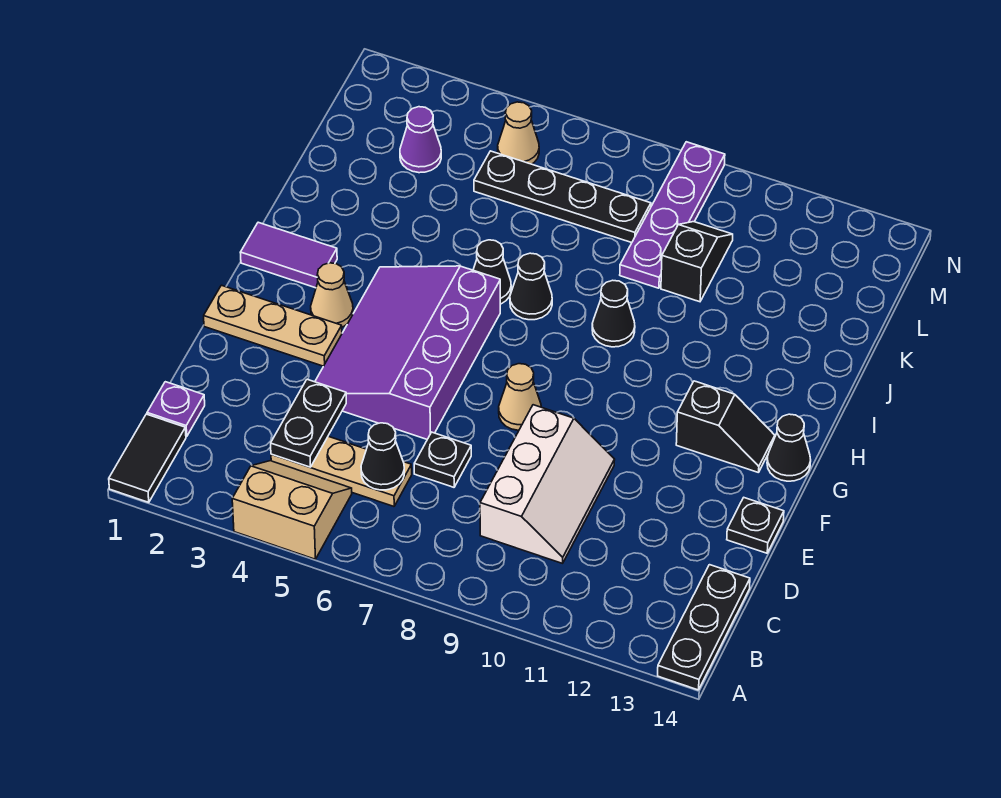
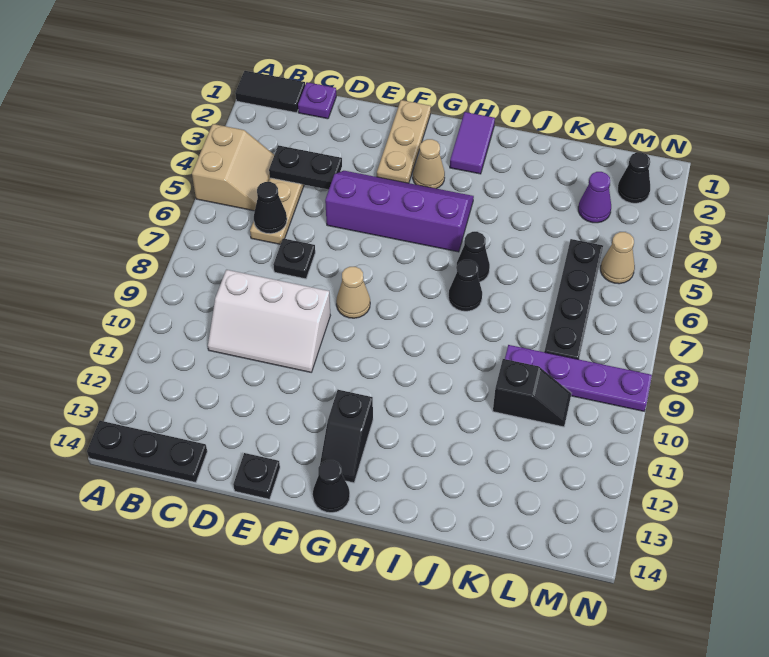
purple slope E4:H6 level 1 top 6 -> purple slope E4:H5 level 1 top 5
black cone I9 level 1 -> black cone M2 level 1

